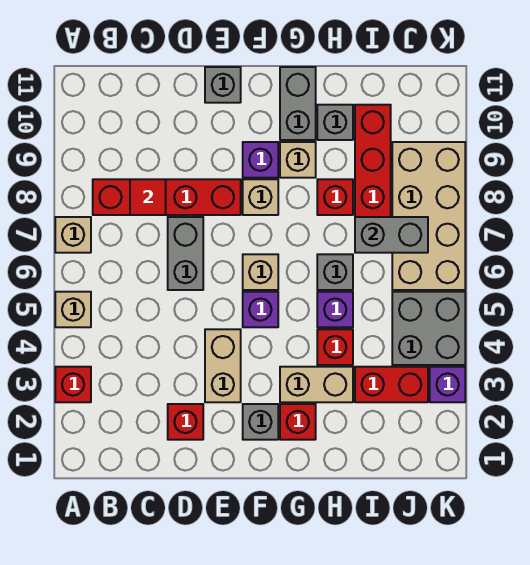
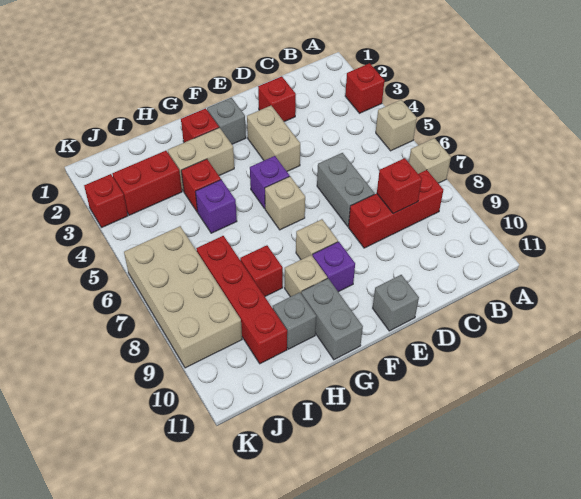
red brick B8:E8 level 1 -> red brick B8:D8 level 1
red tile C8 level 2 -> red brick C8 level 2
grey brick H6 level 1 -> none
grey brick I7:J7 level 2 -> none
grey brick J4:K5 level 1 -> none
purple brick K3 level 1 -> red brick K3 level 1

